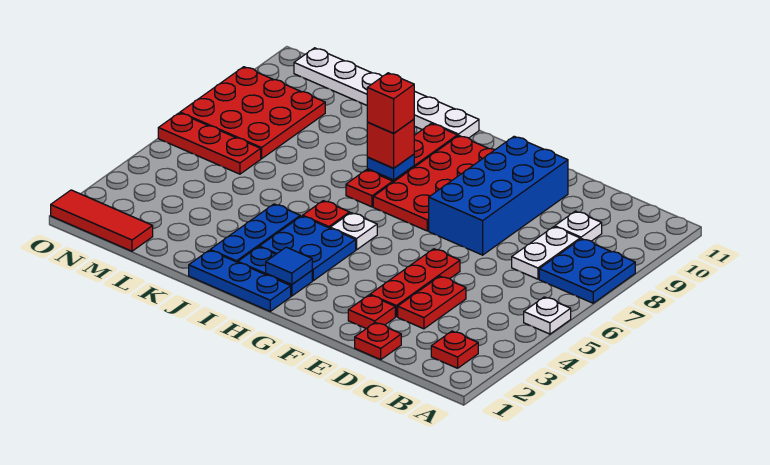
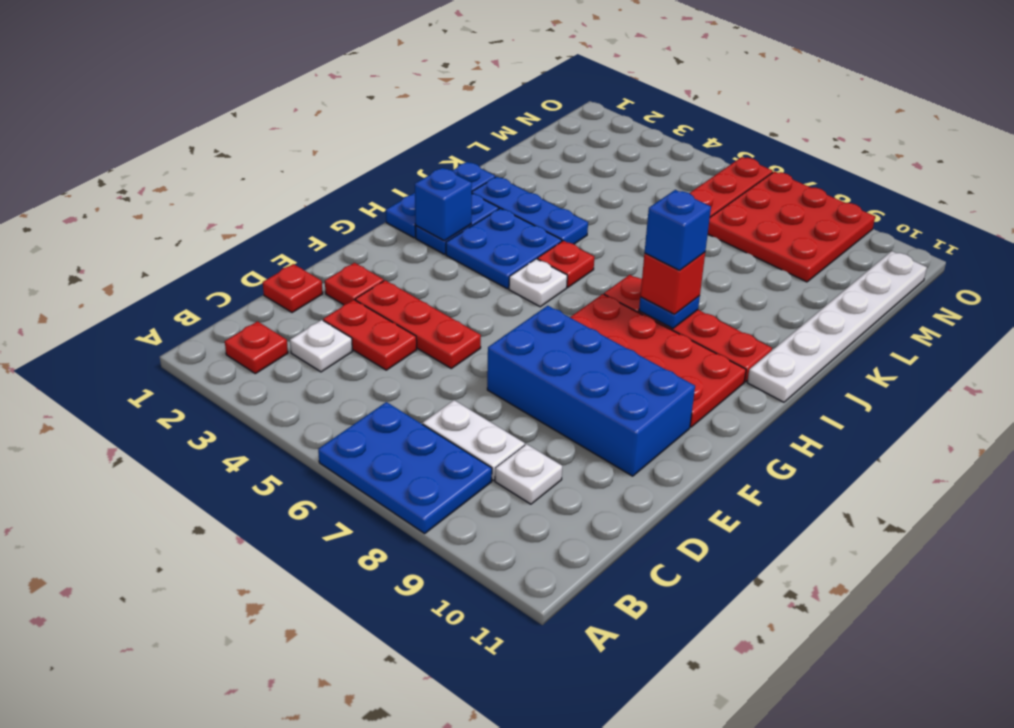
white plate A5 level 1 -> white plate C3 level 1
blue plate A7:B8 level 1 -> blue plate A6:B8 level 1
blue tile H2 level 2 -> blue brick H2 level 2
red brick I8 level 4 -> blue brick I8 level 4
red tile M1:O1 level 1 -> none

